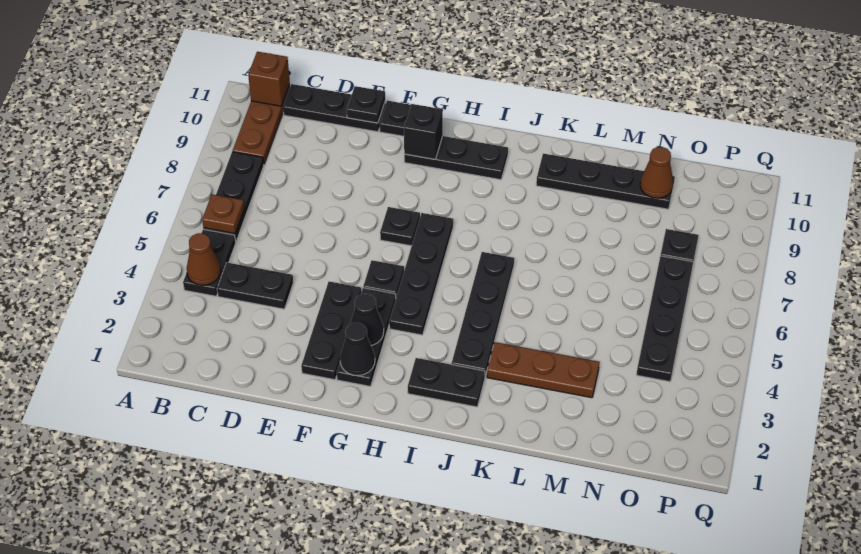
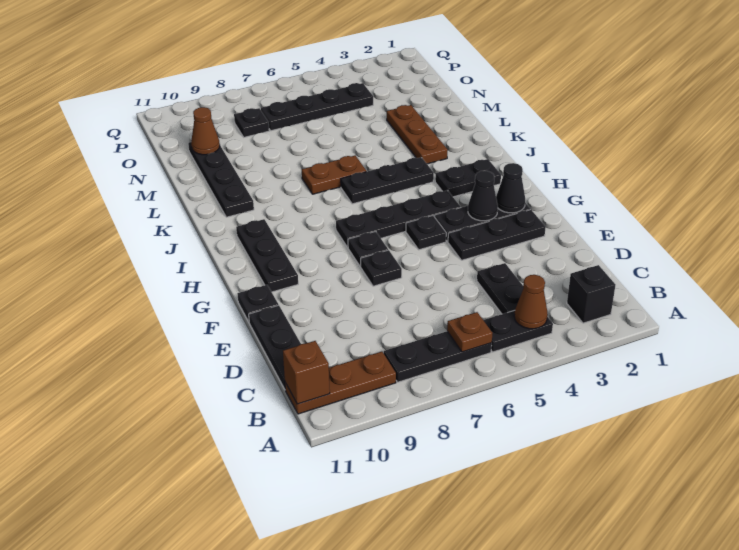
black plate E11 level 2 -> black plate F7 level 1
black brick G10 level 2 -> black brick B2 level 1
black plate I2:J2 level 1 -> black plate I2:I3 level 1
black plate J3:J6 level 1 -> black plate J4:J6 level 1
none -> brown plate K6:K7 level 1

